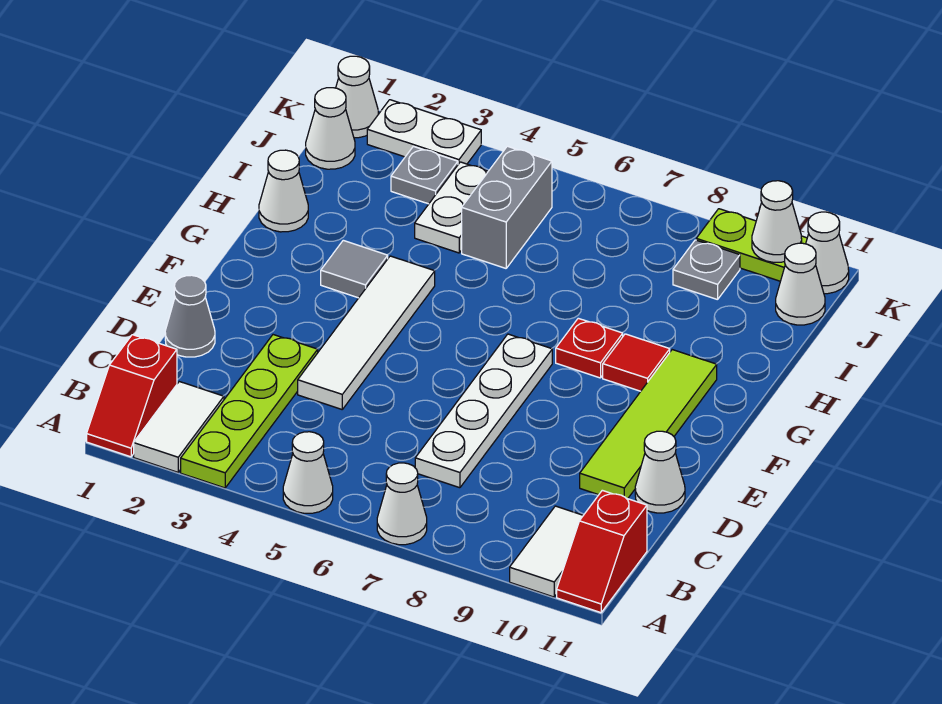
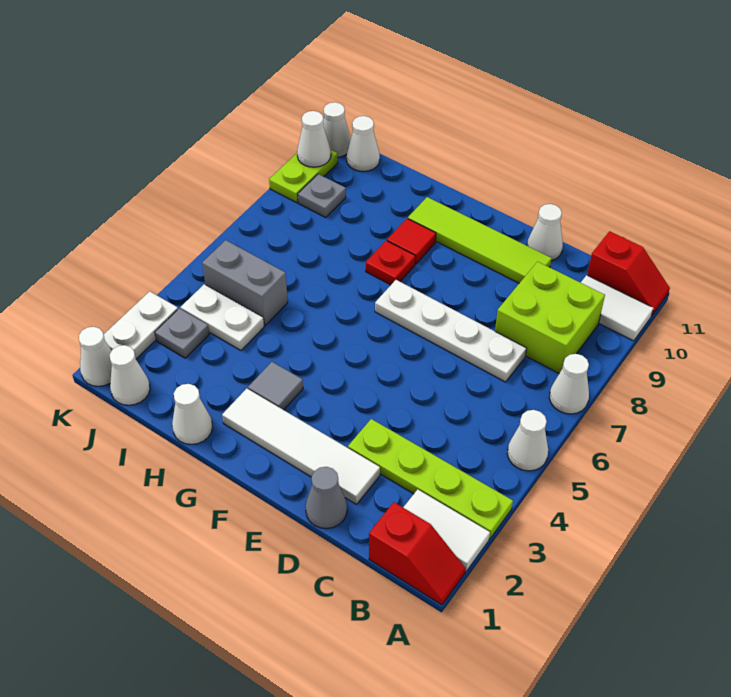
none -> lime brick B8:C9 level 1
white tile D4:G4 level 1 -> white tile D2:G2 level 1

